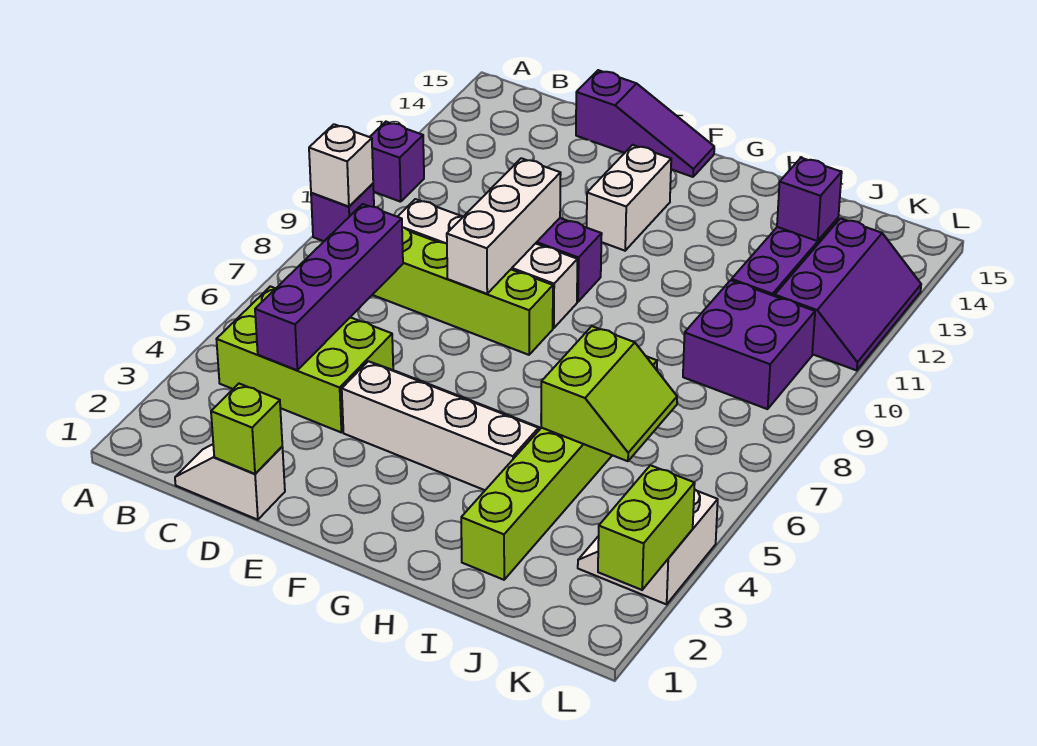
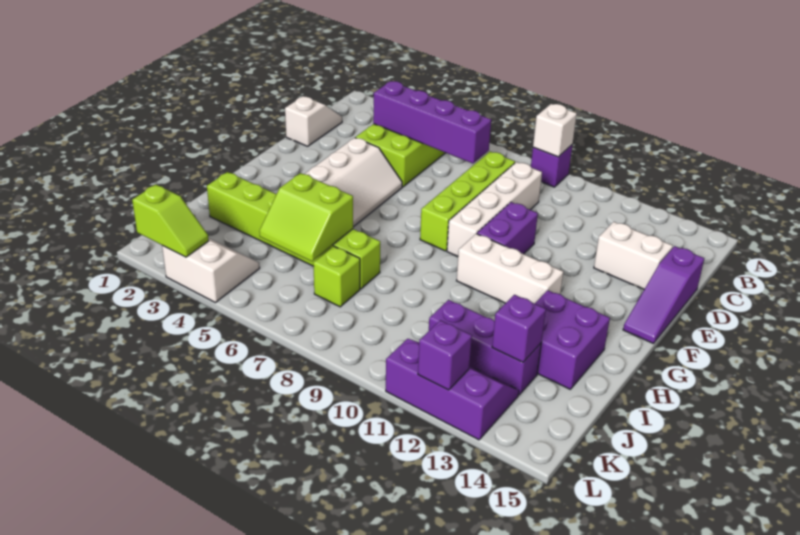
purple brick A11 level 1 -> purple brick L12 level 2
lime brick D1 level 2 -> lime brick J7 level 1
white brick E8:E10 level 2 -> white brick G10:G12 level 1
white brick F12:F13 level 1 -> white brick D13:D14 level 1
purple brick J9:K10 level 1 -> purple brick H13:I14 level 1
purple slope K11:L13 level 1 top K -> purple slope K11:L13 level 1 top L
lime brick L2:L3 level 2 -> lime slope L2:L3 level 2 top 2

